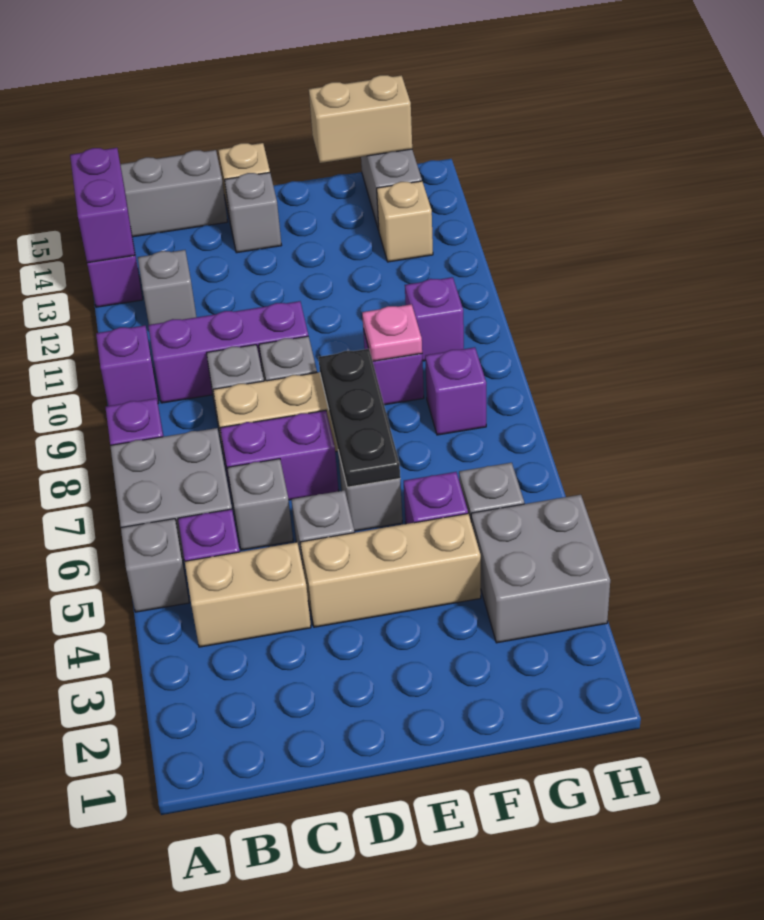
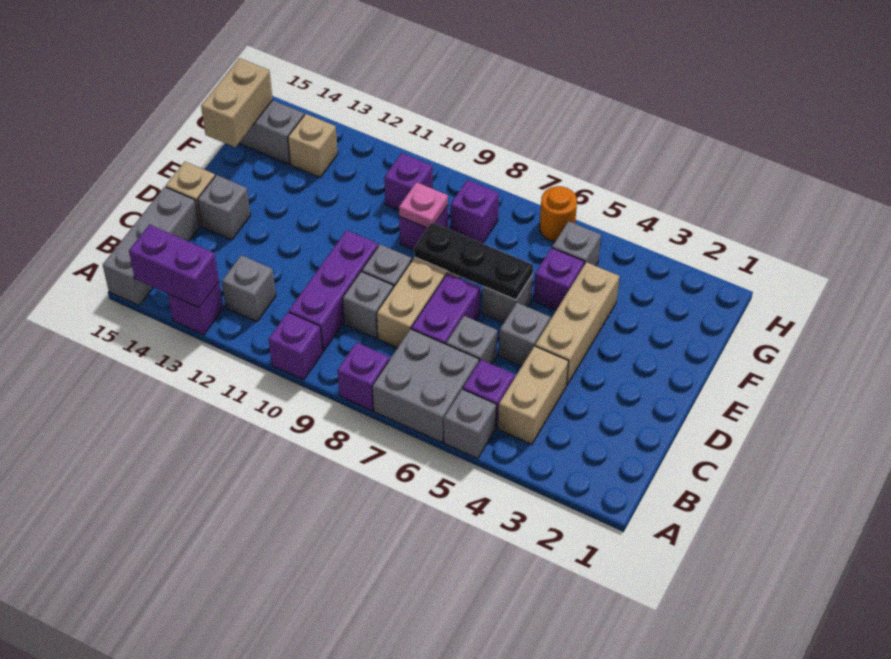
grey brick G3:H4 level 1 -> none
none -> orange round brick H6 level 1

